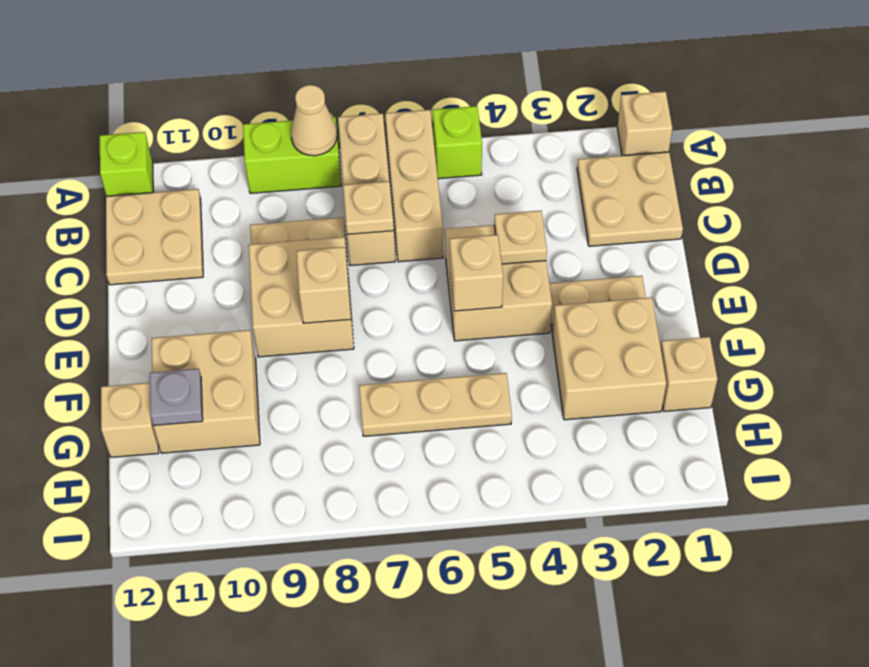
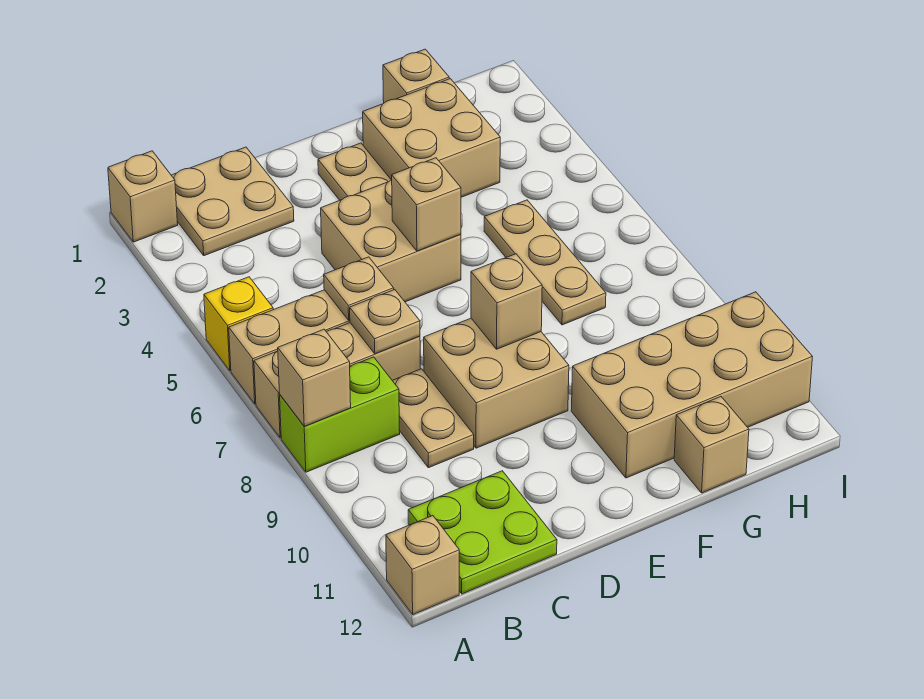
lime brick A5 level 1 -> yellow brick A5 level 1
lime brick A8:A9 level 1 -> lime brick A8:B8 level 1
tan cone A8 level 2 -> tan brick A8 level 2
lime brick A12 level 1 -> tan brick A12 level 1
tan plate B11:C12 level 1 -> lime plate B11:C12 level 1
tan plate D4 level 2 -> tan plate C6 level 2
tan brick F10:G11 level 1 -> tan brick F10:I11 level 1
grey plate G11 level 2 -> none

